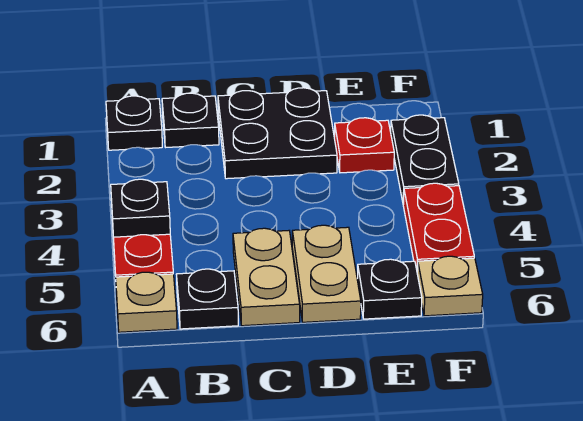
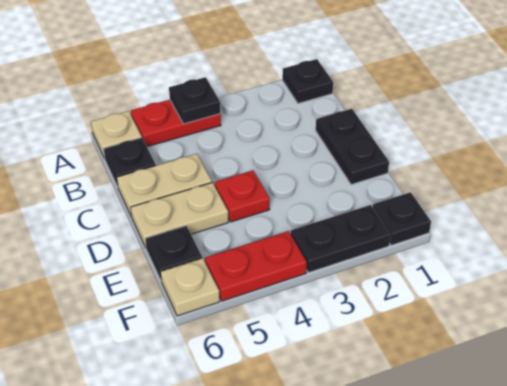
black plate B1 level 1 -> black plate F1 level 1
black plate C1:D2 level 1 -> black plate C1:D1 level 1
red plate E2 level 1 -> red plate D4 level 1

